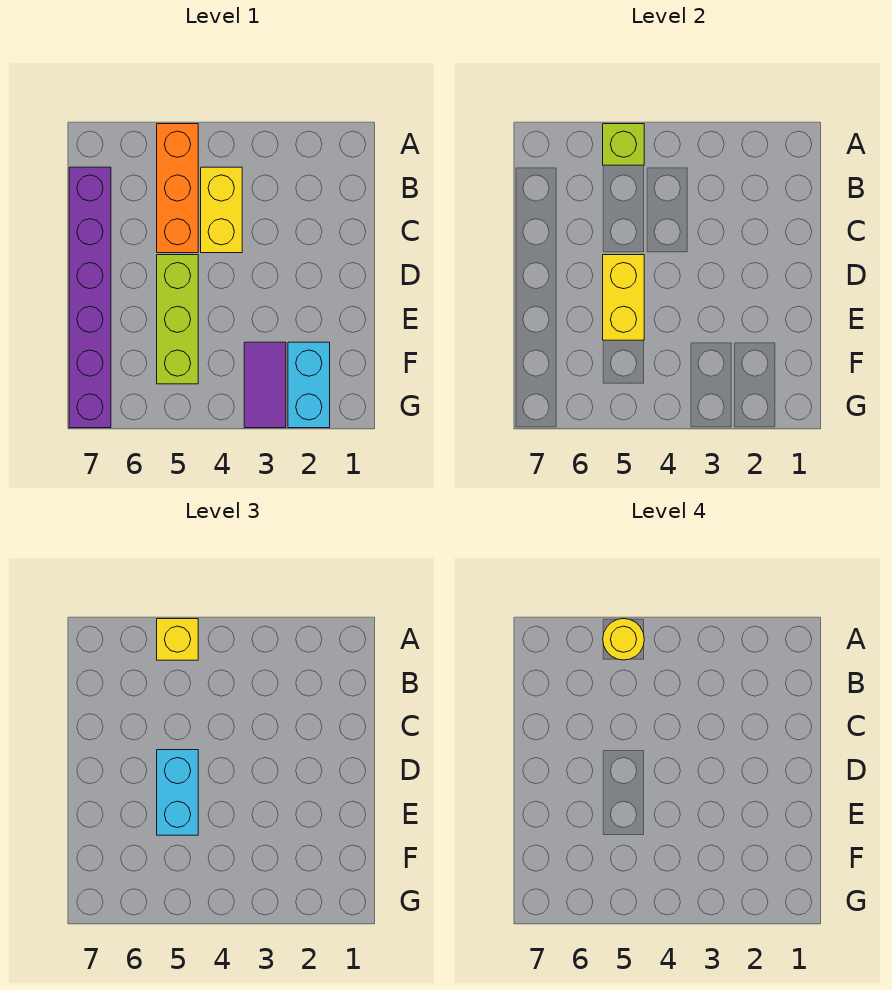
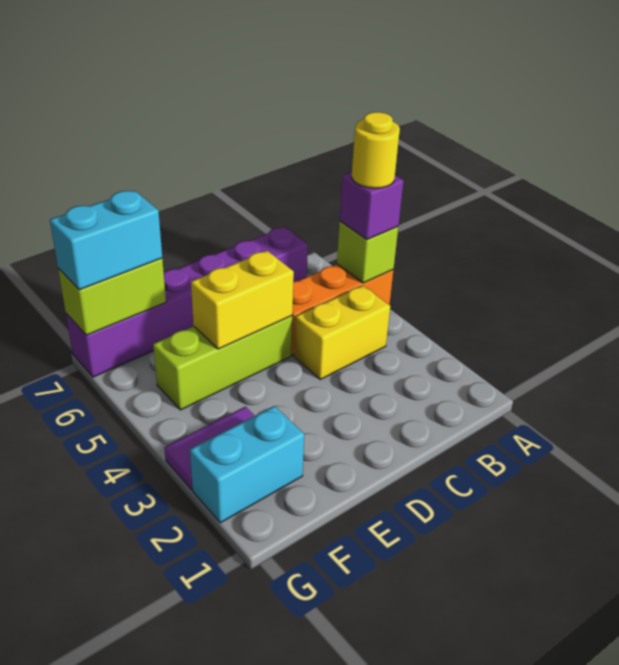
yellow brick A5 level 3 -> purple brick A5 level 3
cyan brick D5:E5 level 3 -> cyan brick F7:G7 level 3
none -> lime brick F7:G7 level 2

